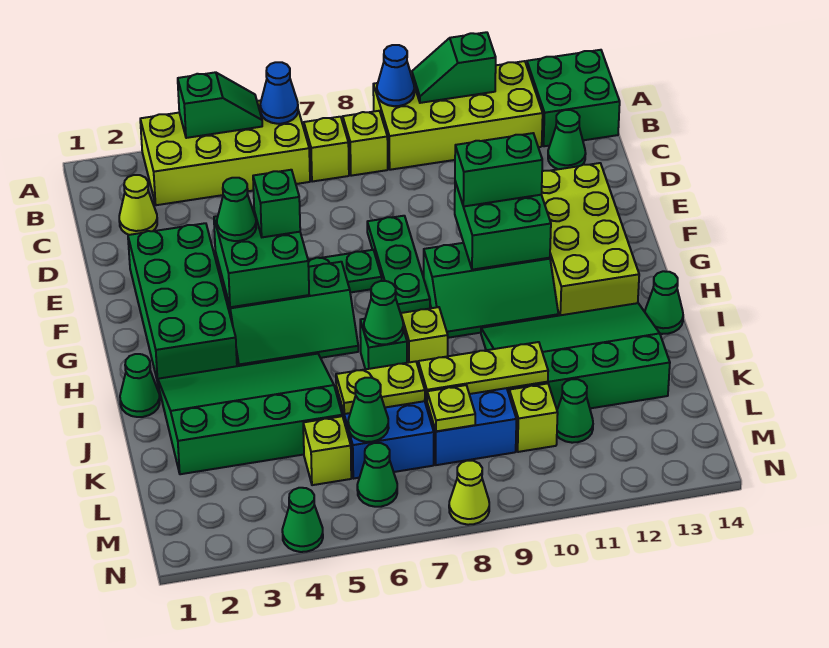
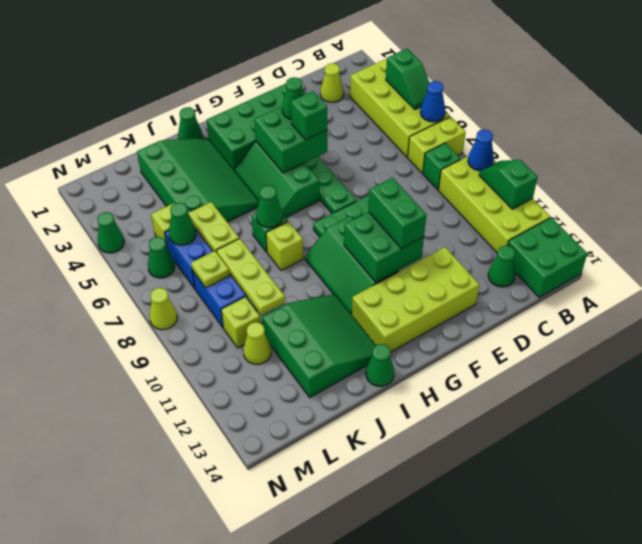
lime brick B7 level 1 -> lime brick A7:B7 level 1
lime brick B8 level 1 -> green brick B8 level 1
green slope I10:K13 level 1 top K -> green slope I11:K13 level 1 top K
green cone L11 level 1 -> lime cone L11 level 1

